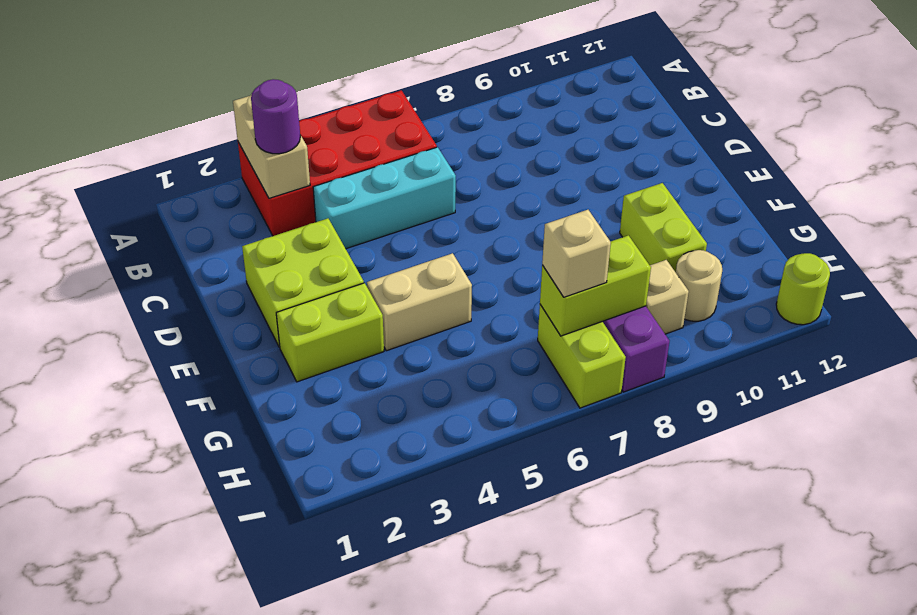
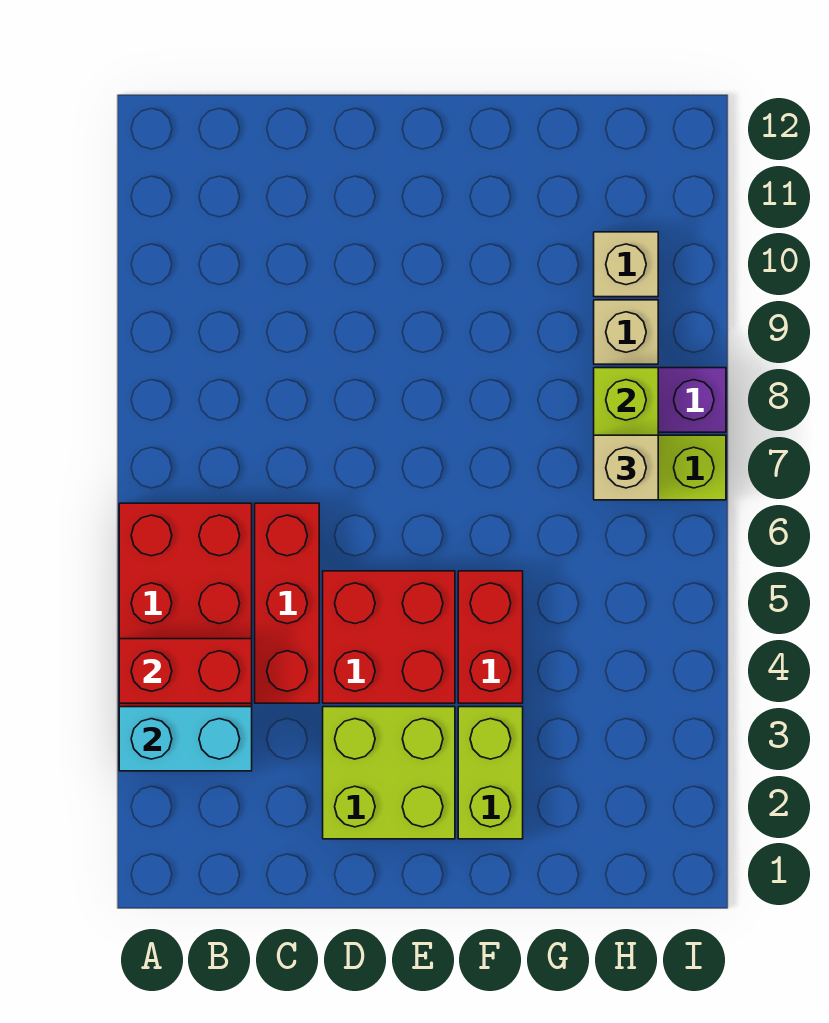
tan brick A3:B3 level 2 -> cyan brick A3:B3 level 2
none -> red brick A4:B4 level 2
purple round brick B3 level 3 -> none
cyan brick C4:C6 level 1 -> red brick C4:C6 level 1
none -> red brick D4:E5 level 1
tan brick F4:F5 level 1 -> red brick F4:F5 level 1
lime brick F10:G10 level 1 -> none
tan round brick H10 level 1 -> tan brick H10 level 1
lime round brick I12 level 1 -> none

